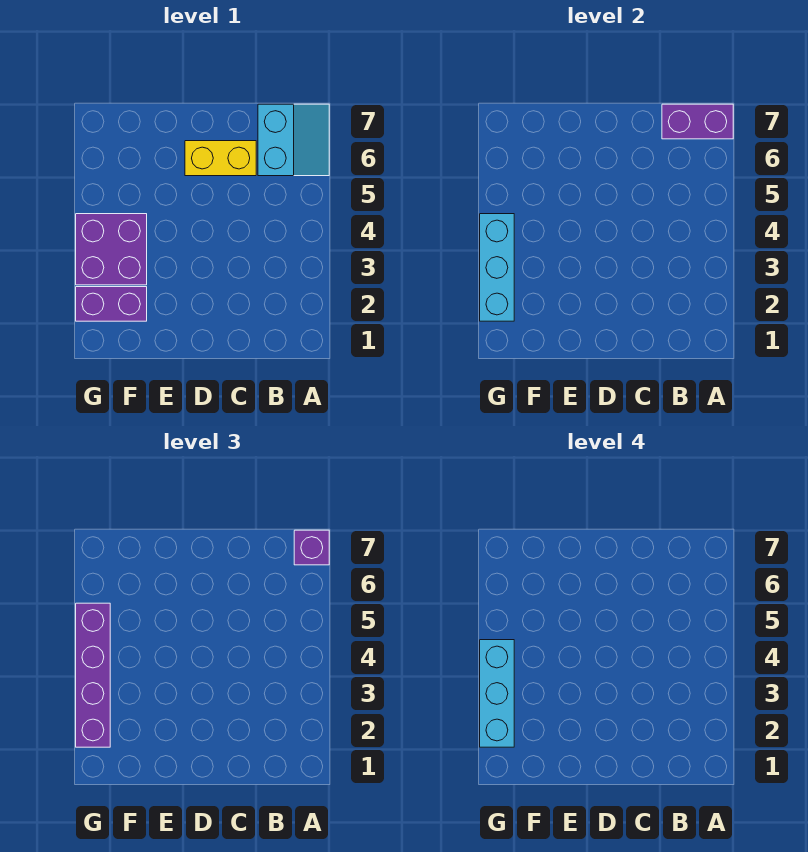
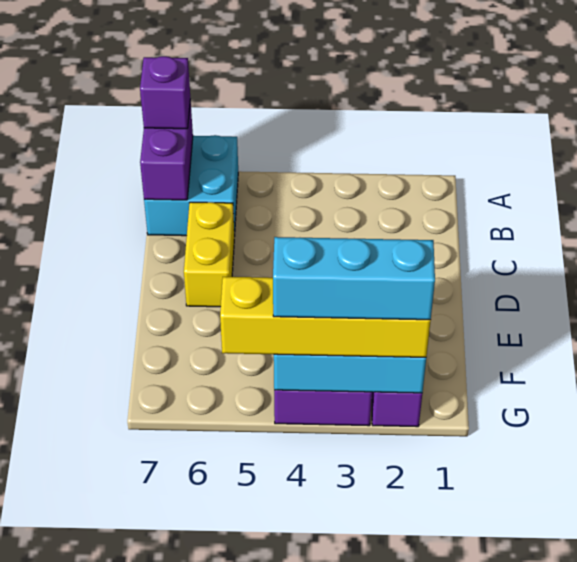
cyan slope A6:B7 level 1 top B -> cyan brick A6:B7 level 1
purple brick G2:G5 level 3 -> yellow brick G2:G5 level 3

